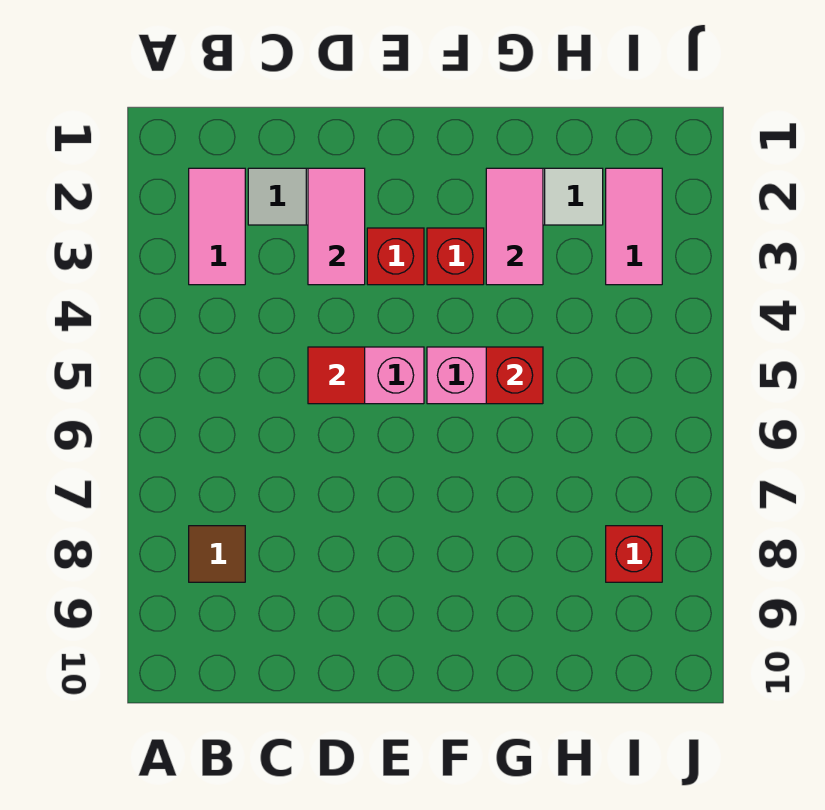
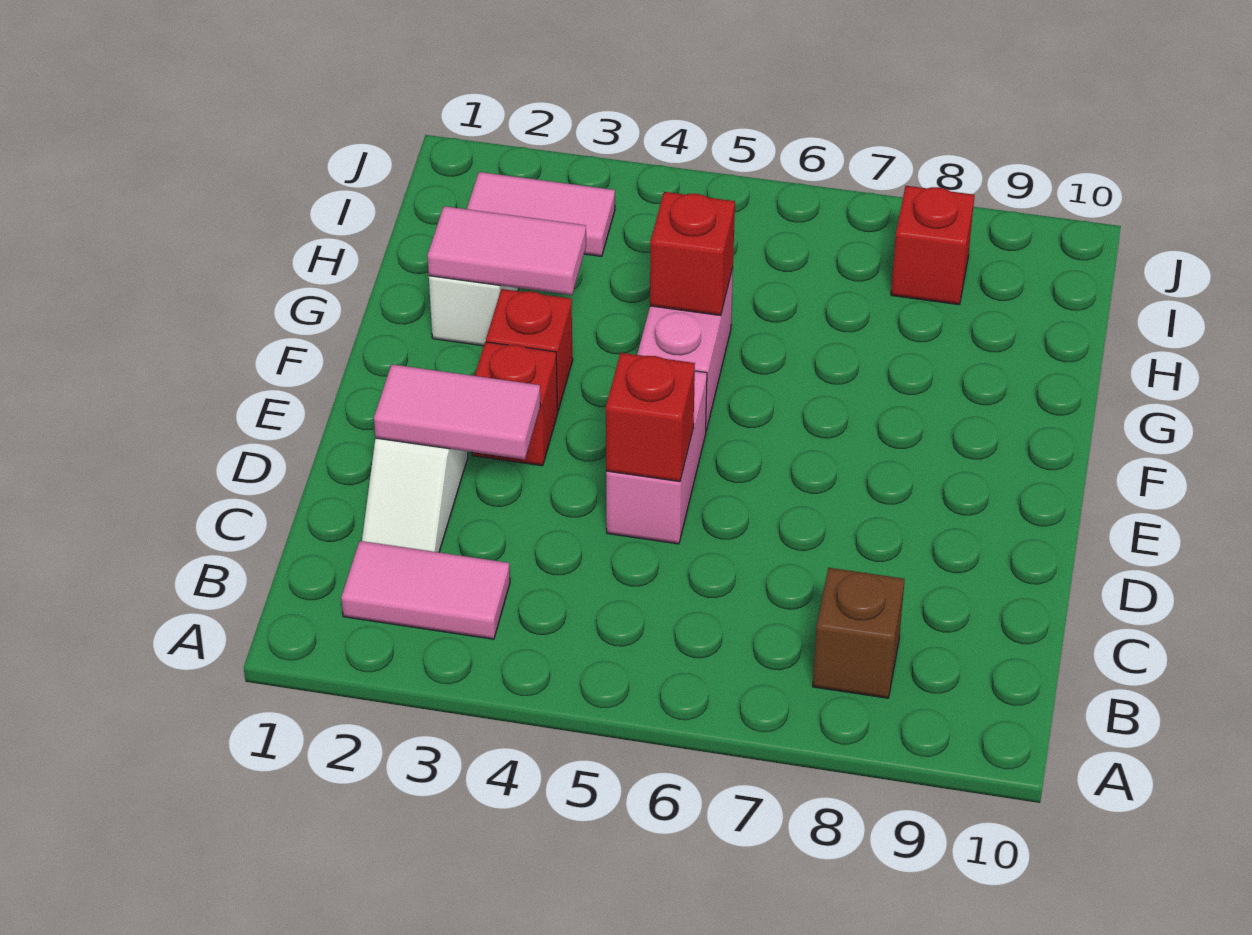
brown tile B8 level 1 -> brown brick B8 level 1
red tile D5 level 2 -> red brick D5 level 2

